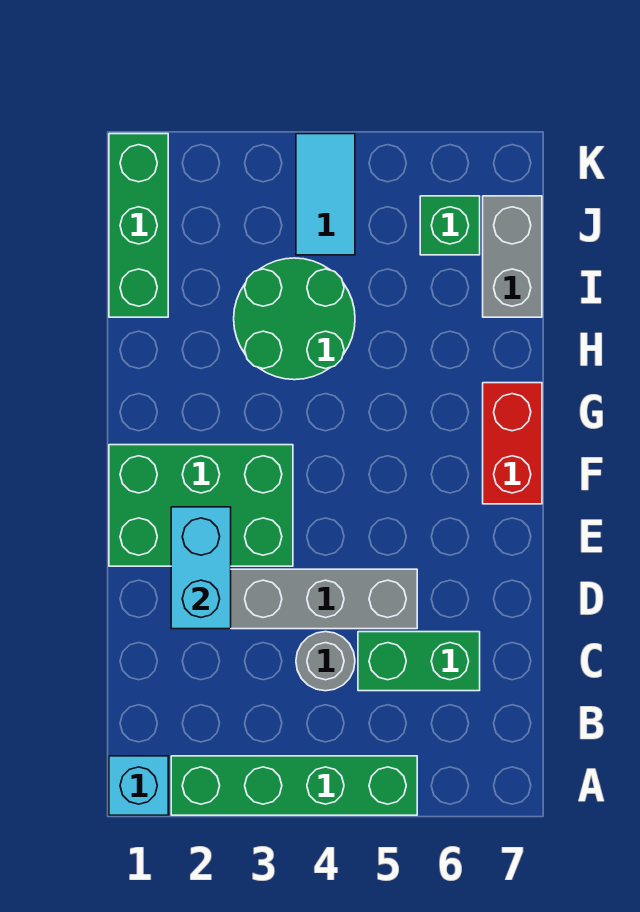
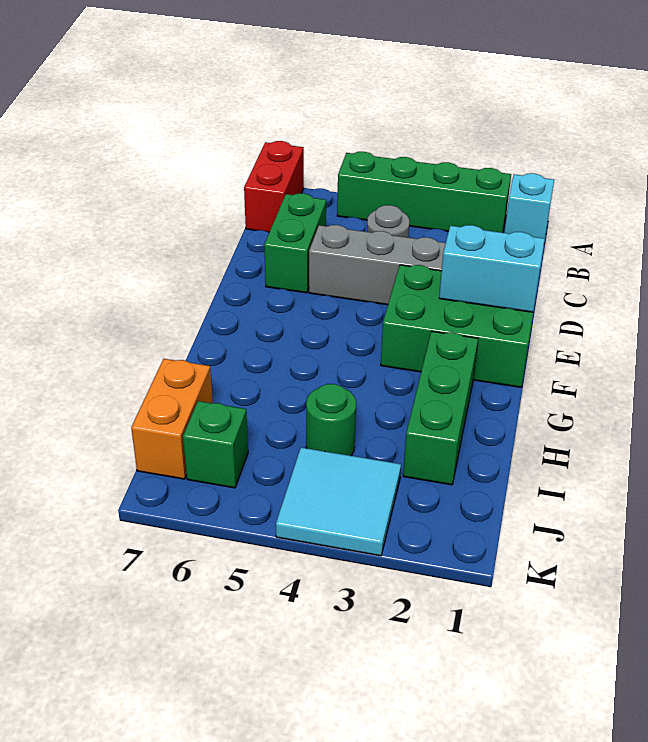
green brick C5:C6 level 1 -> green brick C6:D6 level 1
cyan brick D2:E2 level 2 -> cyan brick E1:E2 level 2
red brick F7:G7 level 1 -> red brick A7:B7 level 1
green round brick H3:I4 level 1 -> green round brick I4 level 1
green brick I1:K1 level 1 -> green brick G2:I2 level 1
grey brick I7:J7 level 1 -> orange brick I7:J7 level 1
cyan tile J4:K4 level 1 -> cyan tile J3:K4 level 1

